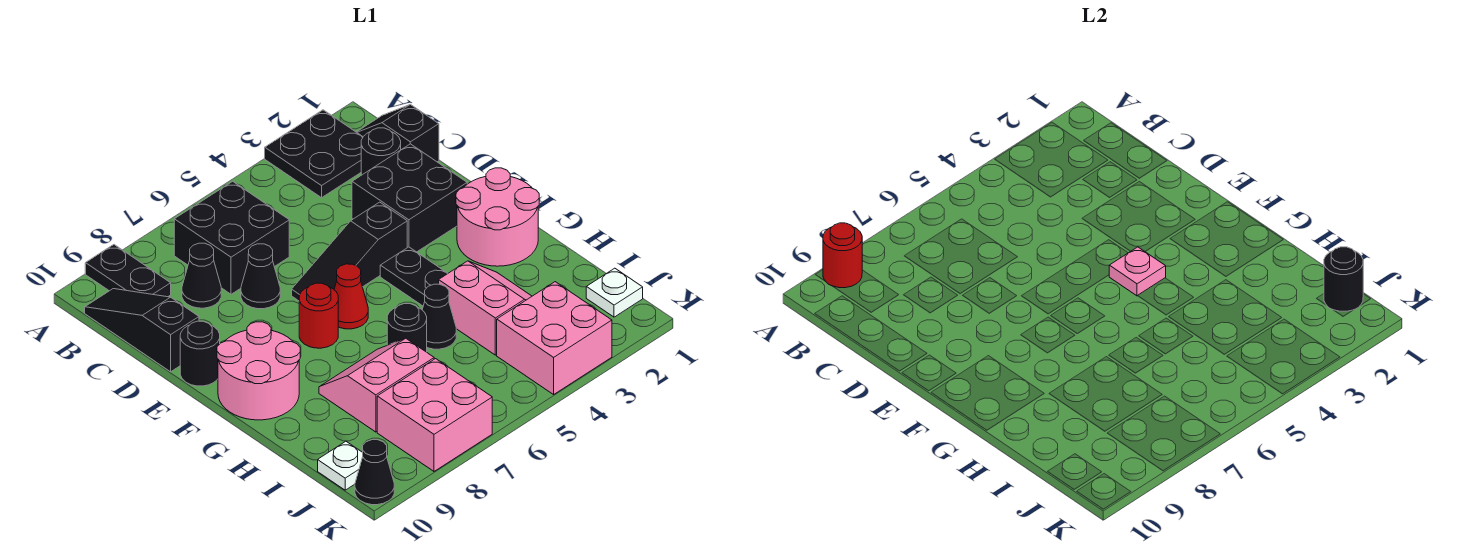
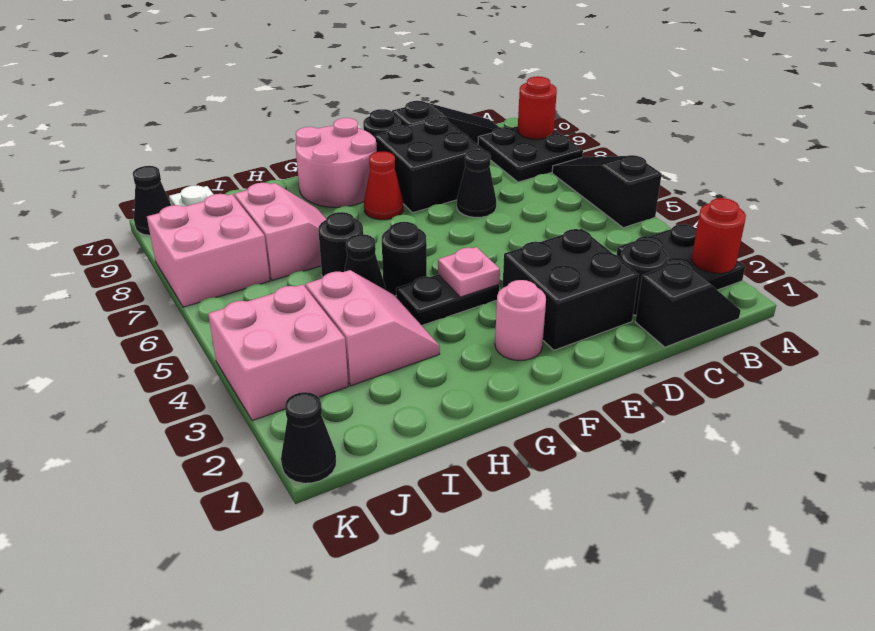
black plate A9:B9 level 1 -> black plate A8:B9 level 1
black brick B6:C7 level 1 -> black brick D8:E9 level 1
black cone C8 level 1 -> black cone K1 level 1
black slope E4:E6 level 1 top 4 -> black slope A5:A7 level 1 top 5
pink round brick F1:G2 level 1 -> pink round brick F2 level 1
red cone F6 level 1 -> red cone F8 level 1
red round brick F7 level 1 -> red round brick A2 level 2
pink slope H3:I4 level 1 top 4 -> pink slope H3:I4 level 1 top I
white plate J1 level 1 -> none
black round brick J1 level 2 -> black round brick G5 level 1

